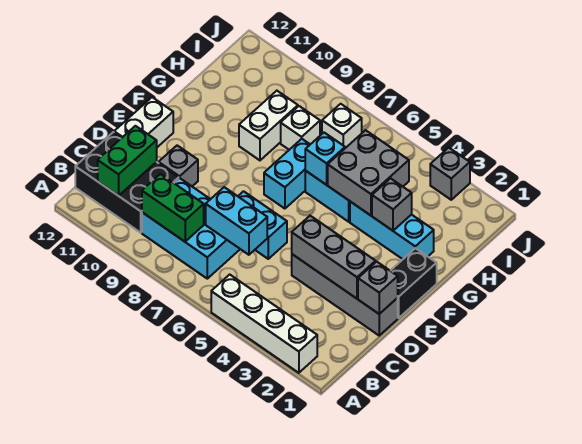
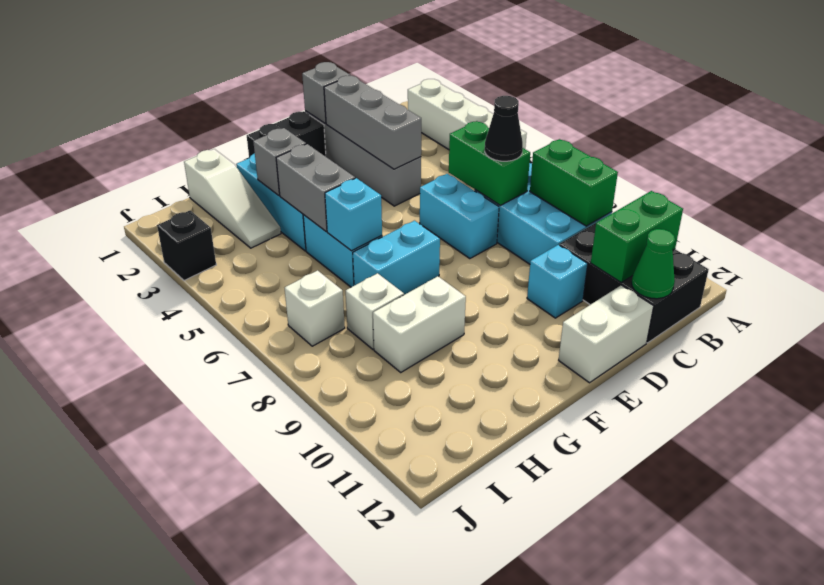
cyan brick C6:C7 level 2 -> green brick C6:C7 level 2
none -> black cone C7 level 3
none -> green cone C12 level 2
grey brick D10 level 1 -> cyan brick D10 level 1
grey brick G4:H5 level 2 -> grey brick G4:G5 level 2
none -> white slope H1:H3 level 1 top 1
grey brick J3 level 1 -> black brick J3 level 1

